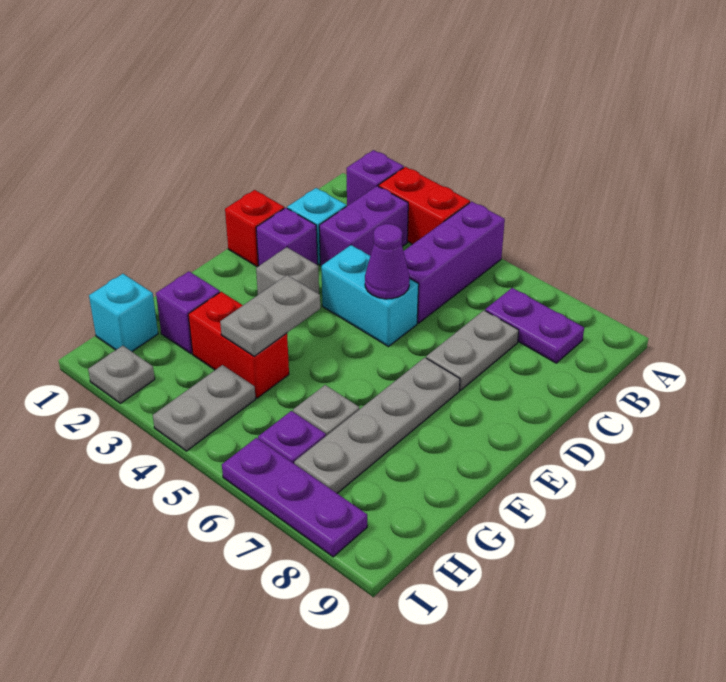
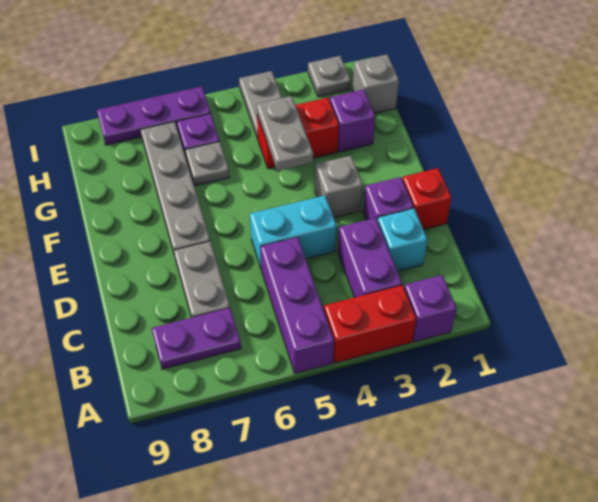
purple cone D5 level 2 -> none
cyan brick H1 level 1 -> grey brick H1 level 1

